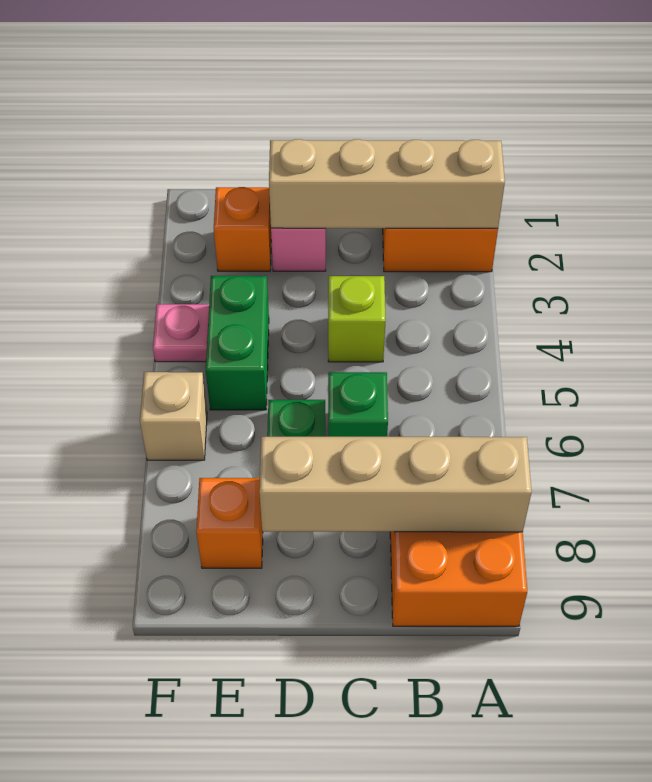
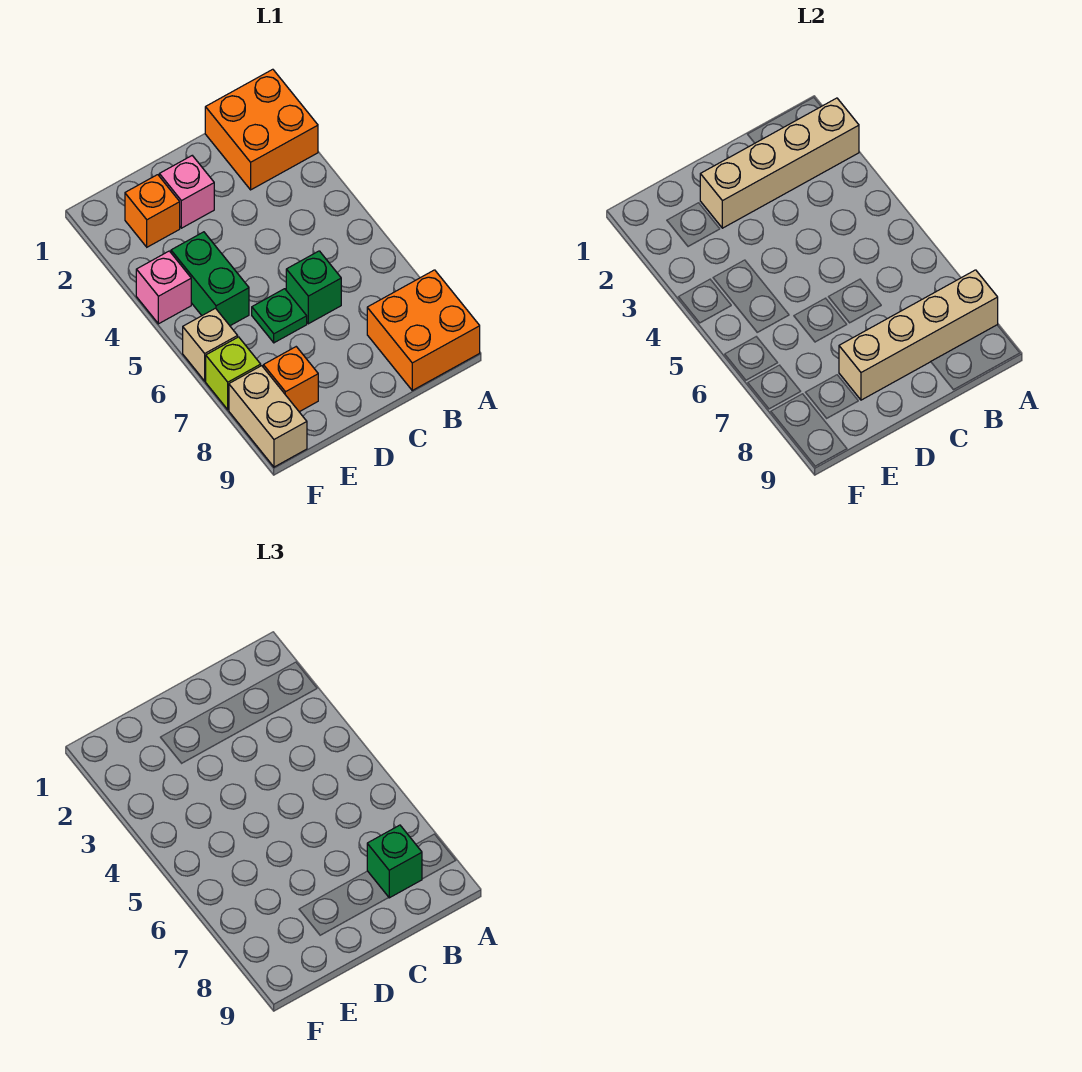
none -> green brick B8 level 3
lime brick C4 level 1 -> lime brick F7 level 1
pink plate F4 level 1 -> pink brick F4 level 1
none -> tan brick F8:F9 level 1

